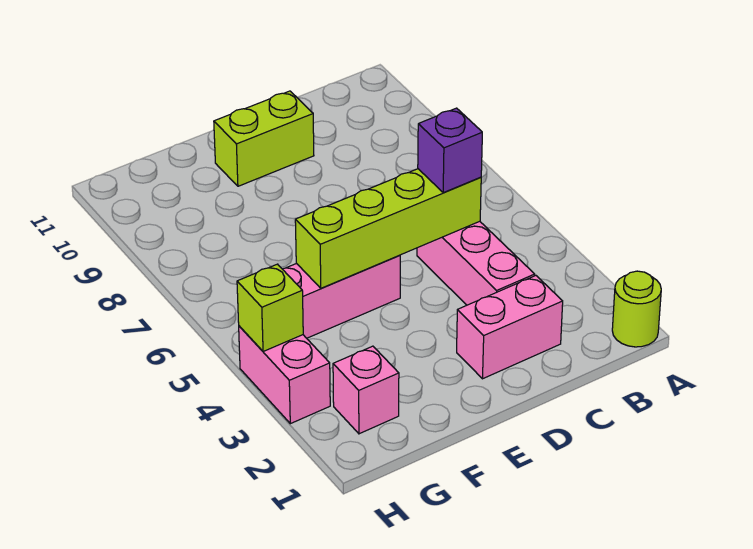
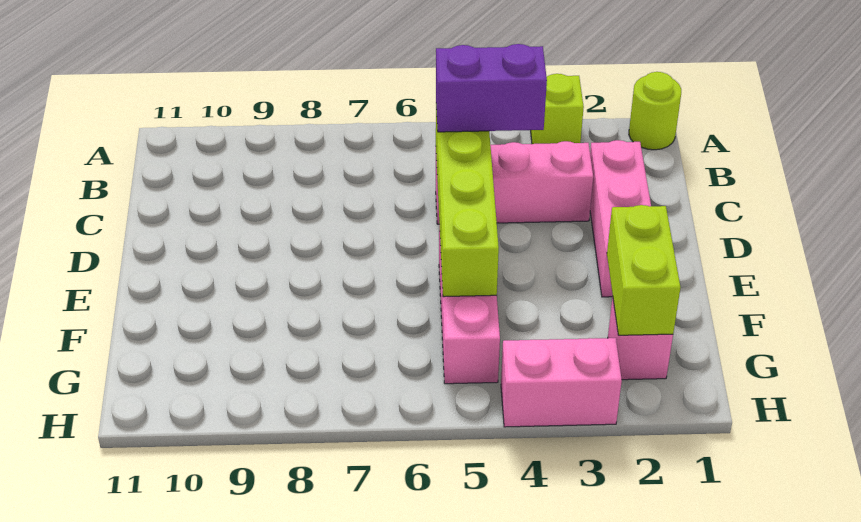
pink brick C2:D2 level 1 -> pink brick C2:E2 level 1
purple brick C5 level 3 -> purple brick C4:C5 level 3
lime brick D10:E10 level 1 -> lime brick F2:G2 level 2
lime brick H4 level 2 -> lime brick A3 level 1

